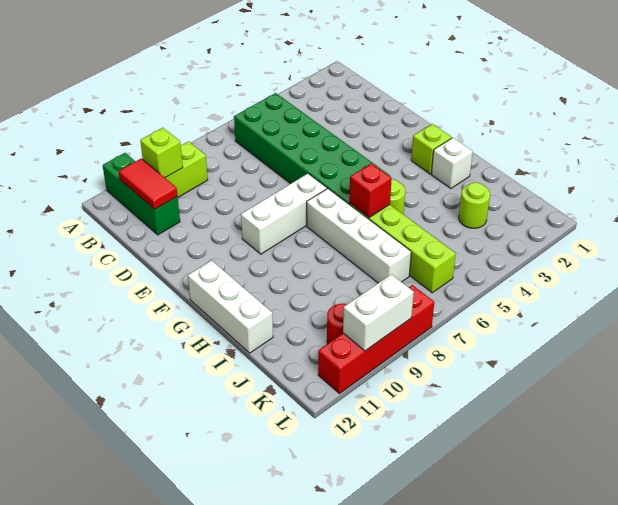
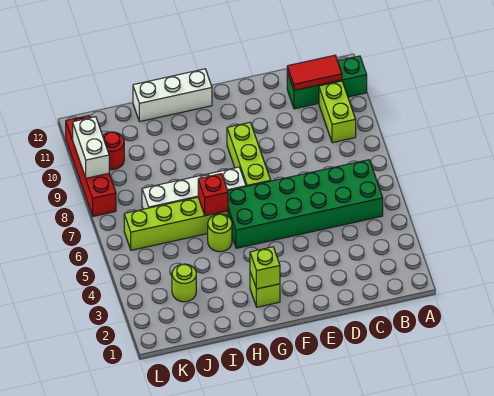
lime brick B10 level 2 -> lime brick G2 level 2
white brick F7:F9 level 1 -> lime brick F7:F9 level 1
white brick H2 level 1 -> none

